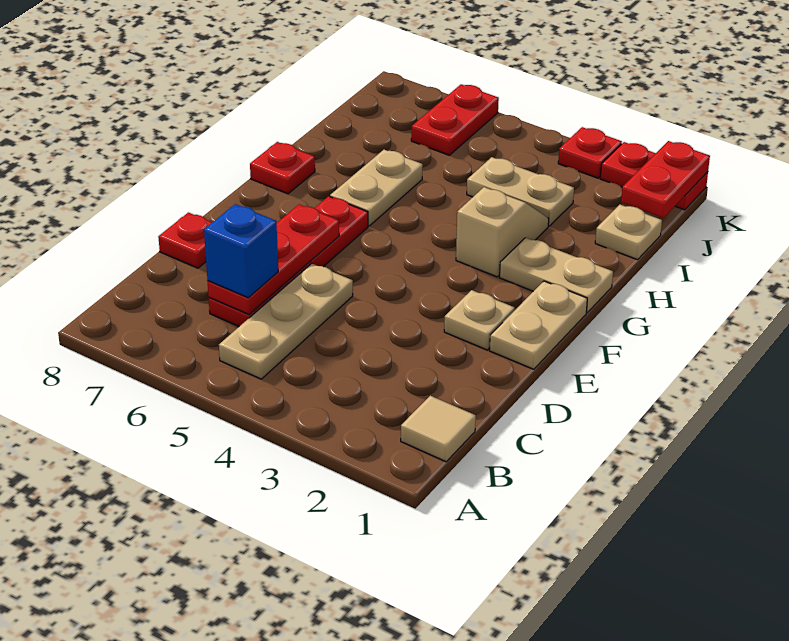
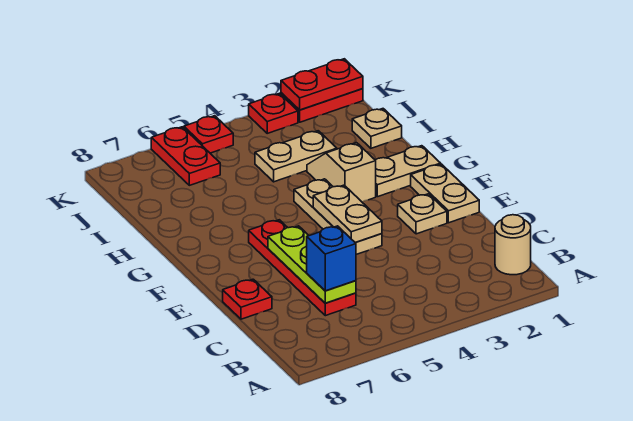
tan tile B1 level 1 -> tan round brick B1 level 1
tan plate B5:D5 level 1 -> tan plate E4:G4 level 1
red plate C6:E6 level 2 -> lime plate C6:E6 level 2
tan plate G6:H6 level 1 -> tan plate E4:F4 level 2
red plate G8 level 1 -> red plate K5 level 1
red plate J1:K1 level 2 -> red plate K1:K2 level 2

